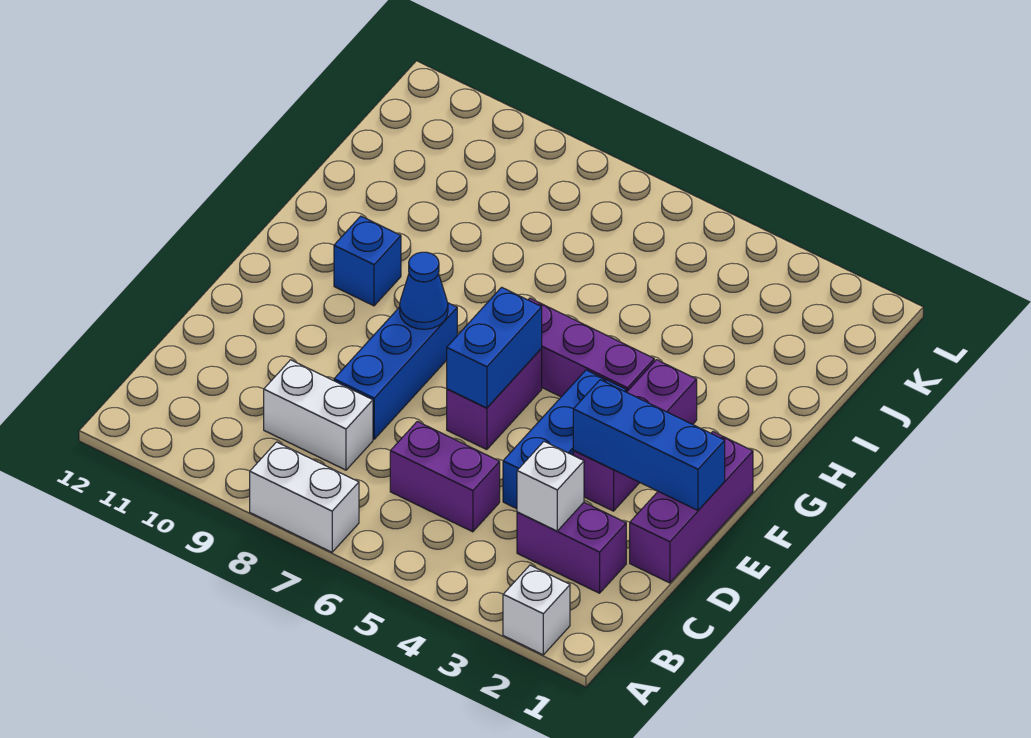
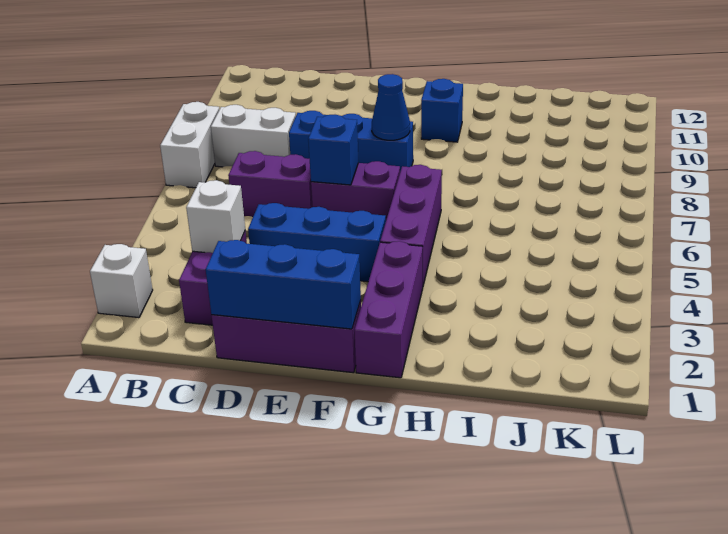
purple brick C5:C6 level 1 -> purple brick C6:D6 level 1
white brick C8:C9 level 1 -> white brick B8:C8 level 1
blue brick E1:E3 level 2 -> blue brick D1:F1 level 2
purple brick E3:G3 level 1 -> purple brick G1:G3 level 1
blue brick E6:F6 level 2 -> blue brick E6 level 2

